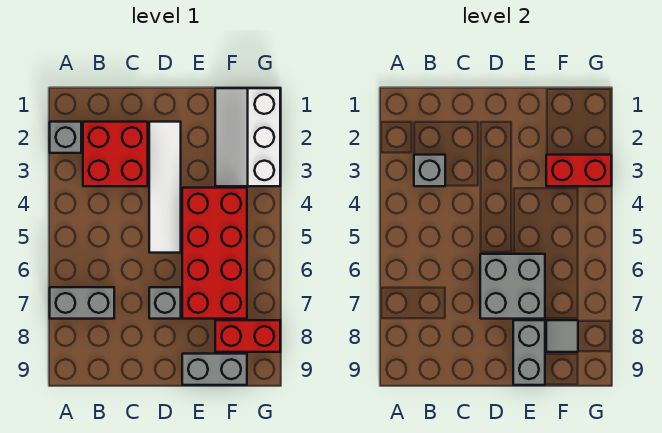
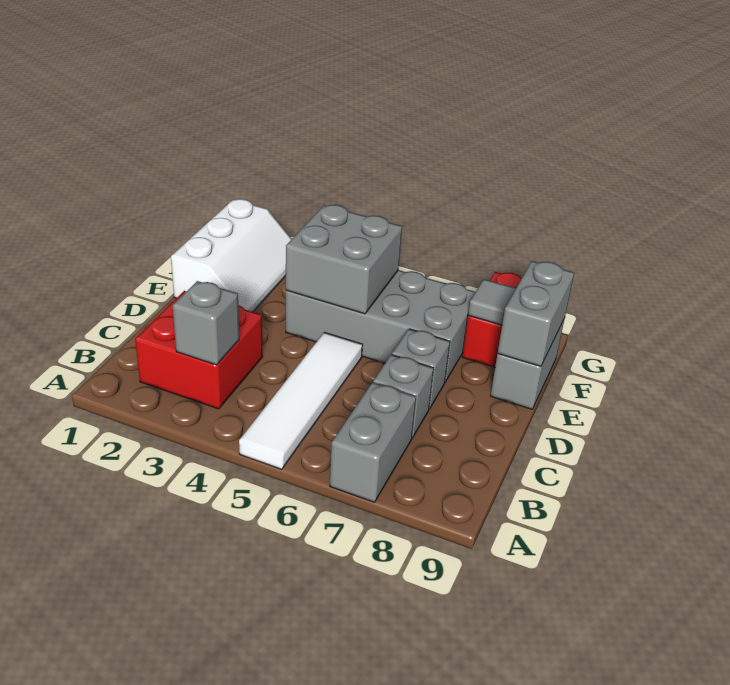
grey brick A2 level 1 -> grey brick C7 level 1
white tile D2:D5 level 1 -> white tile A5:D5 level 1
grey brick D6:E7 level 2 -> grey brick E4:F5 level 2
red brick E4:F7 level 1 -> grey brick E4:F7 level 1
grey brick E8:E9 level 2 -> grey brick E9:F9 level 2
white slope F1:G3 level 1 top G -> white slope E1:G2 level 1 top 1
red brick F3:G3 level 2 -> none

